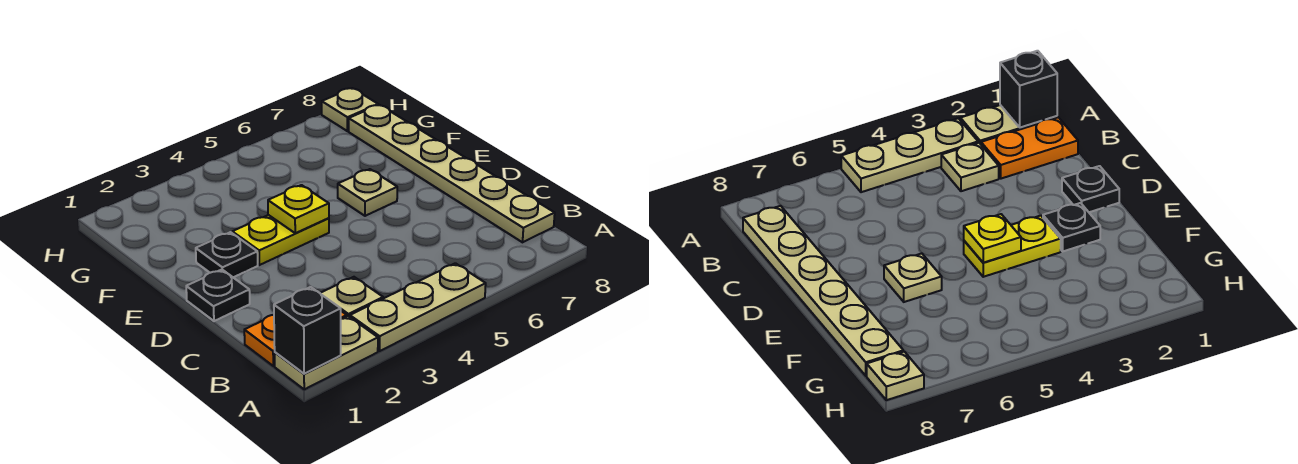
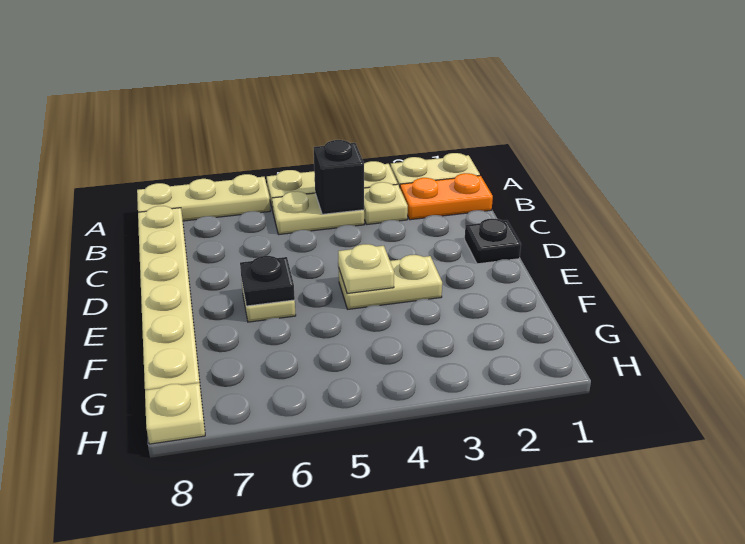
black brick A1 level 2 -> black brick B4 level 2
none -> tan plate A6:A8 level 1
none -> tan plate B4:B5 level 1
black plate E2 level 1 -> black plate E6 level 2
yellow plate E3:E4 level 1 -> tan plate E3:E4 level 1
yellow plate E4 level 2 -> tan plate E4 level 2

